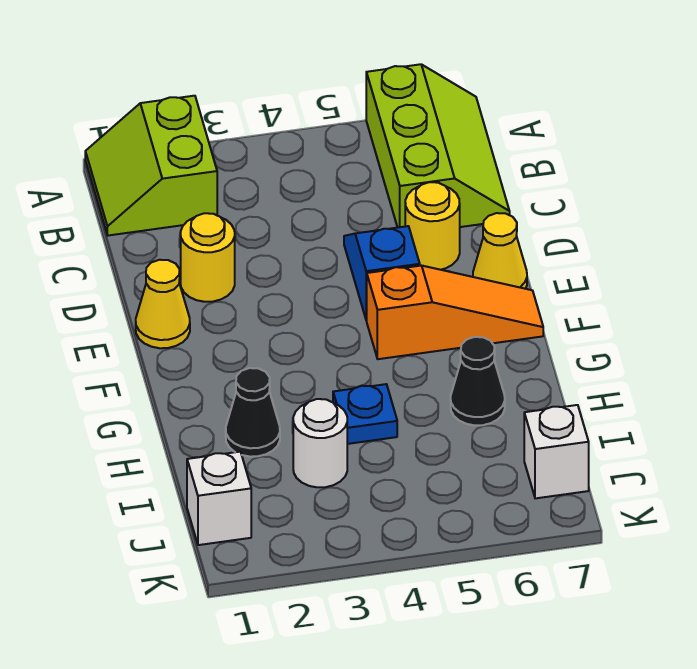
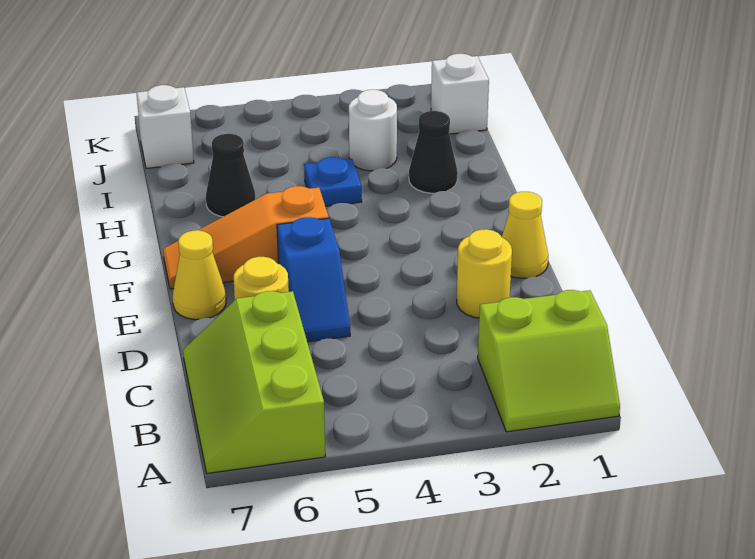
lime slope A1:B2 level 1 top 2 -> lime slope A1:B2 level 1 top B

